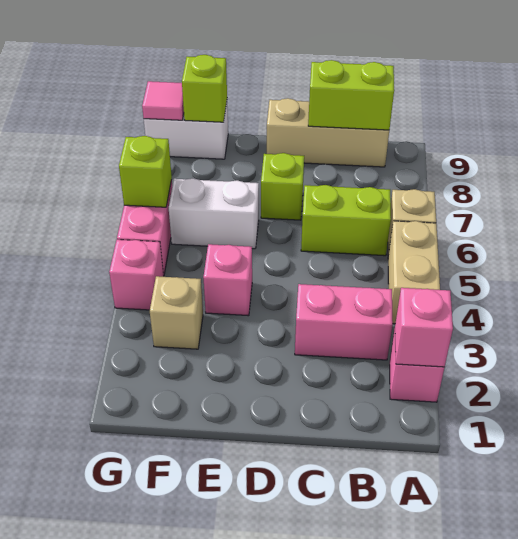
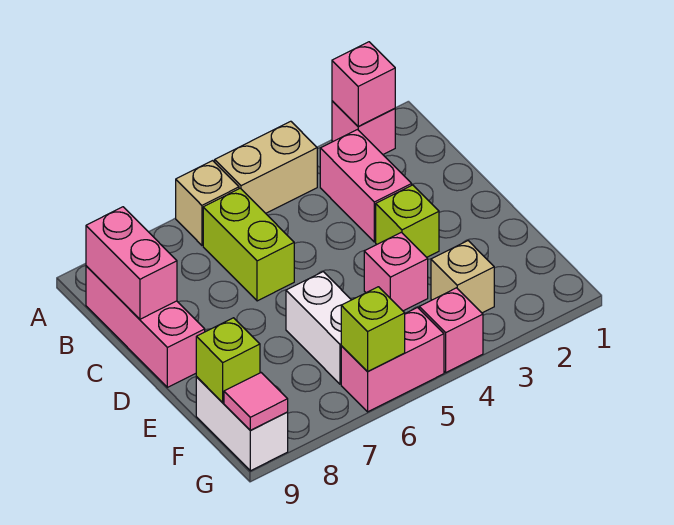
tan brick B9:D9 level 1 -> pink brick B9:D9 level 1
lime brick B9:C9 level 2 -> pink brick B9:C9 level 2
lime brick D7 level 1 -> lime brick D3 level 1

